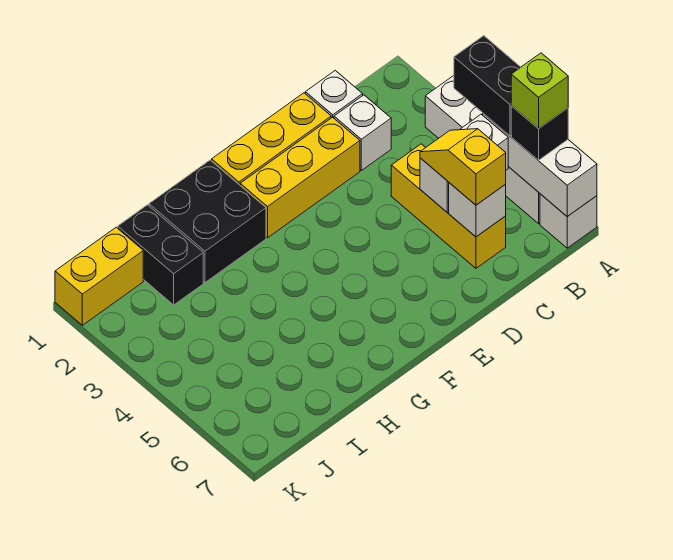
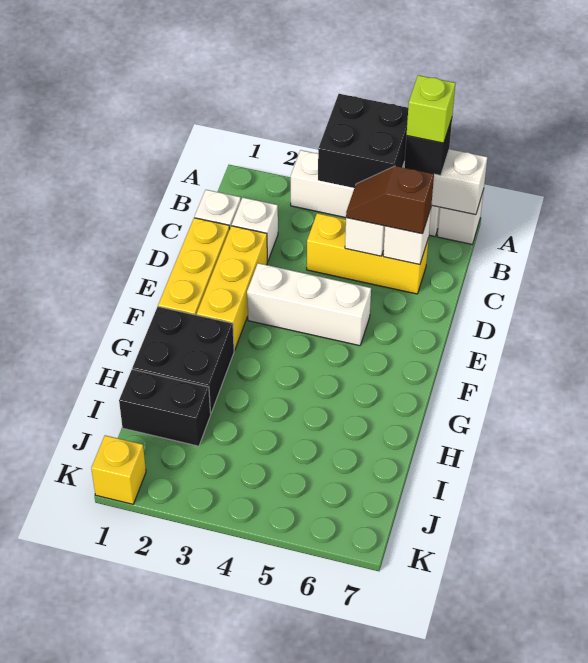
black brick A4:A5 level 3 -> black brick A4:B5 level 3
yellow slope C5:C6 level 3 top 6 -> brown slope C5:C6 level 3 top 6
none -> white brick E3:E5 level 1
yellow brick J1:K1 level 1 -> yellow brick K1 level 1

